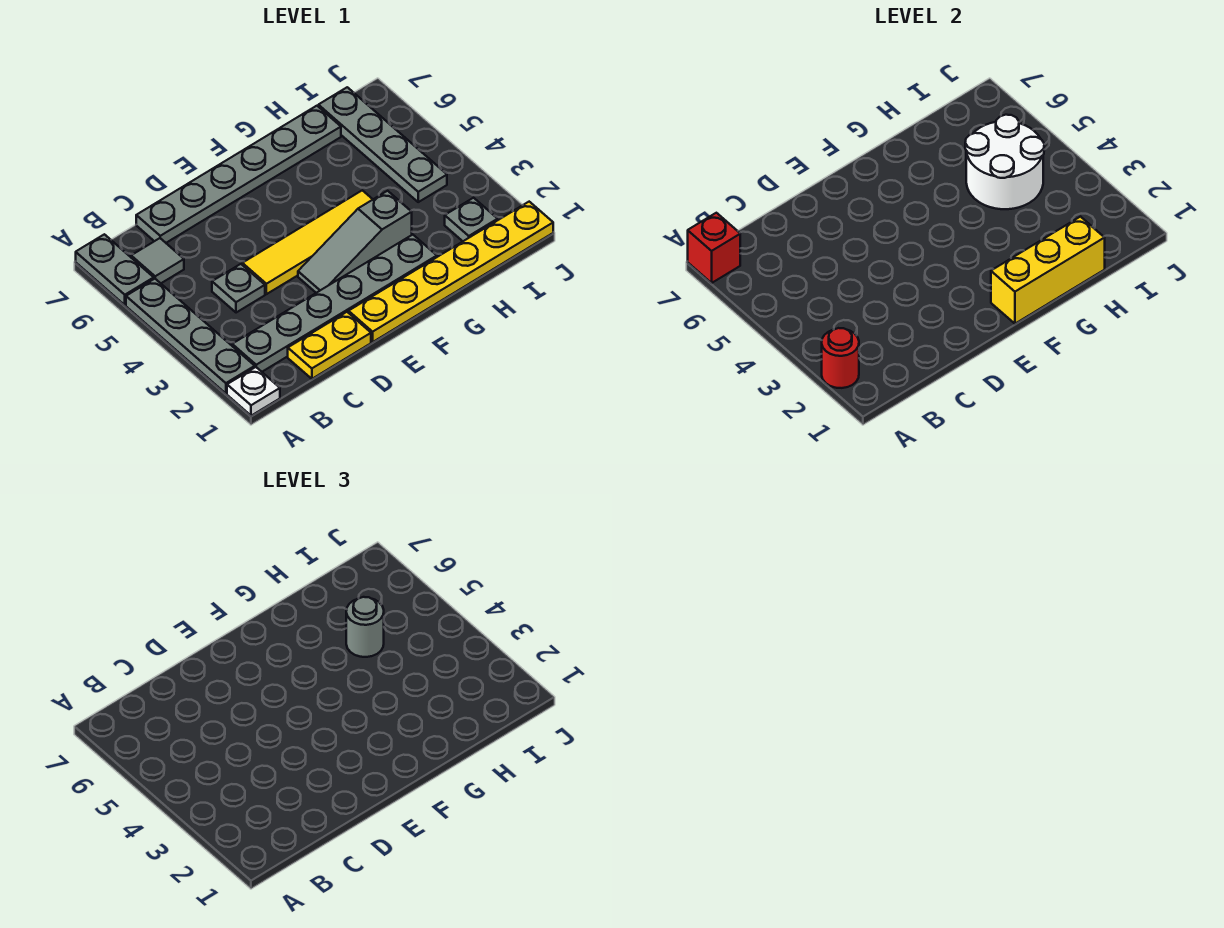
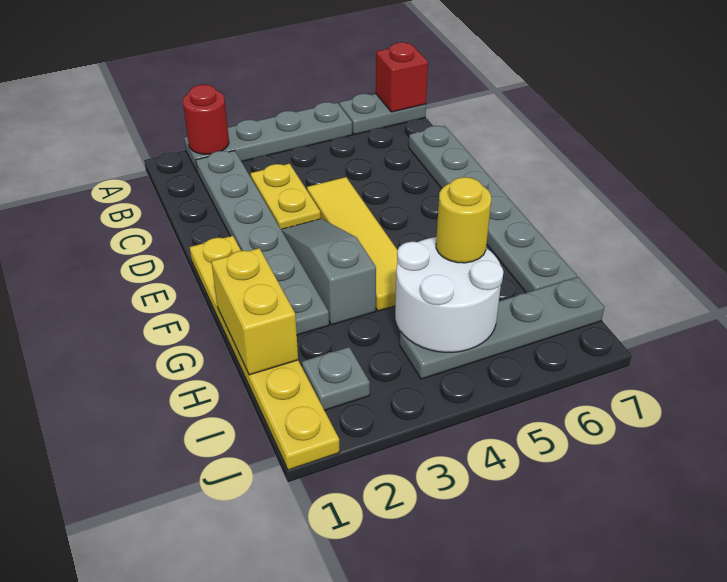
white plate A1 level 1 -> none
grey tile B6 level 1 -> none
yellow plate C1:D1 level 1 -> yellow plate C3:D3 level 1
grey plate C4 level 1 -> none
yellow brick F1:H1 level 2 -> yellow brick G1:H1 level 2
grey round brick H5 level 3 -> yellow round brick H5 level 3

